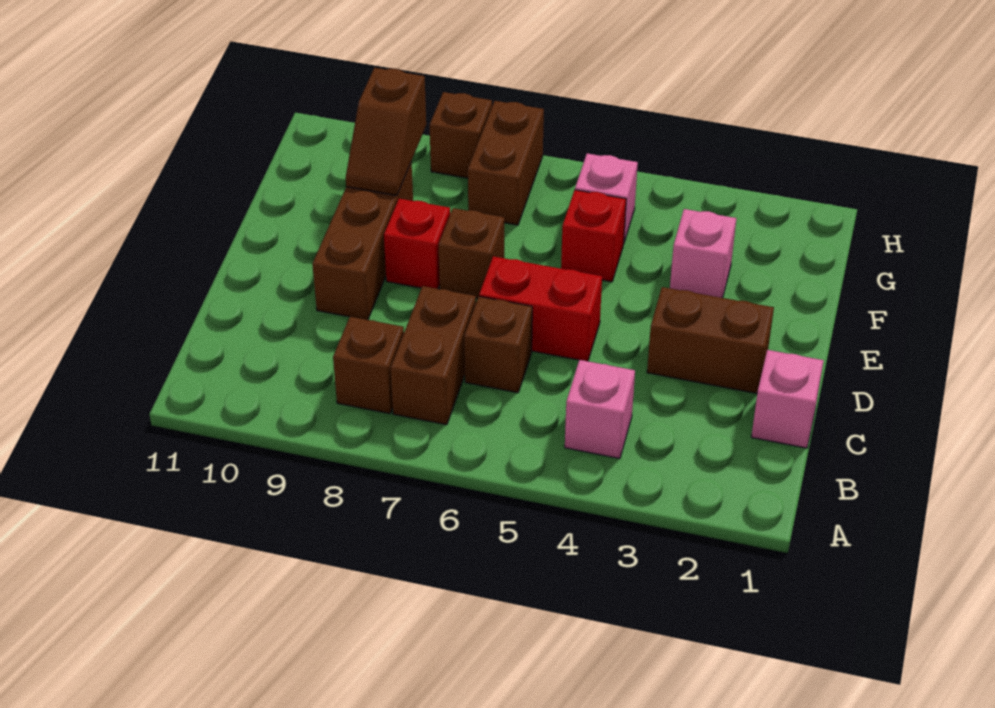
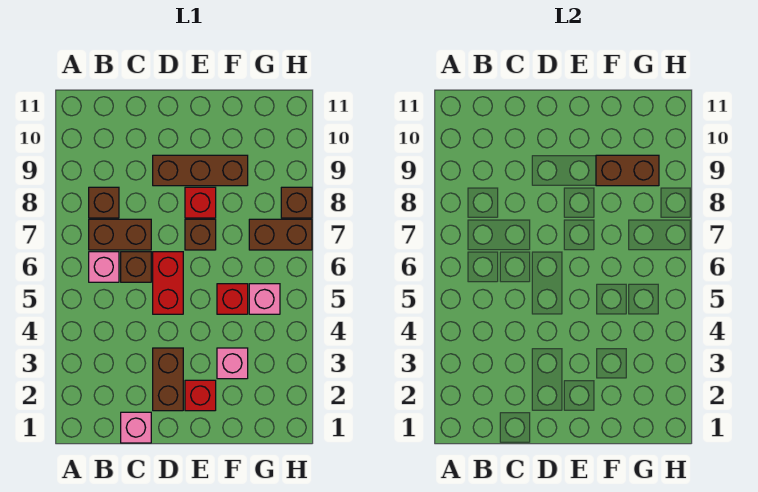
pink brick B4 level 1 -> pink brick B6 level 1
none -> red brick E2 level 1
brown slope F9:G9 level 2 top G -> brown brick F9:G9 level 2

